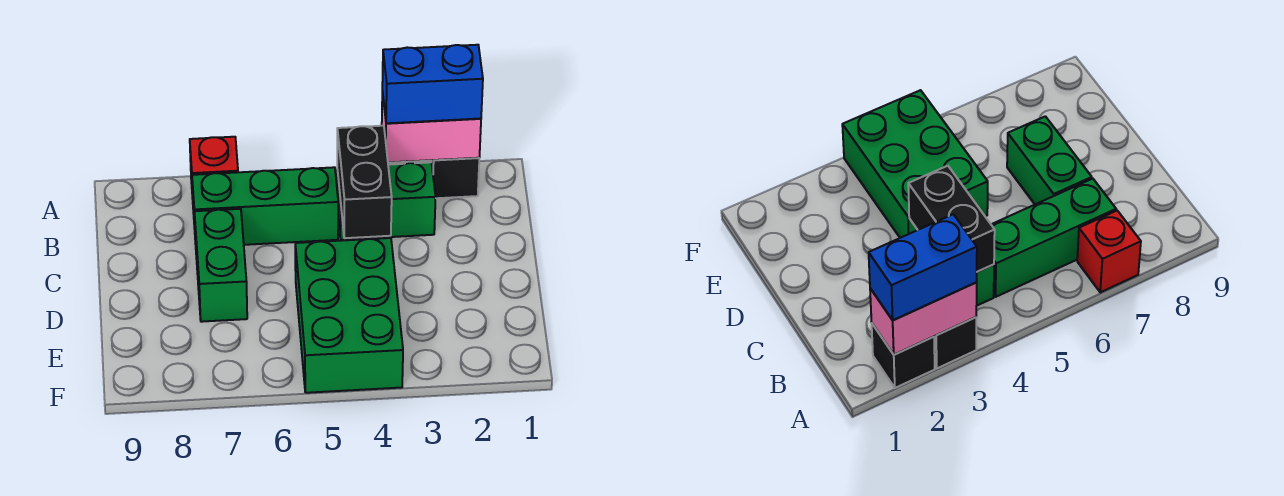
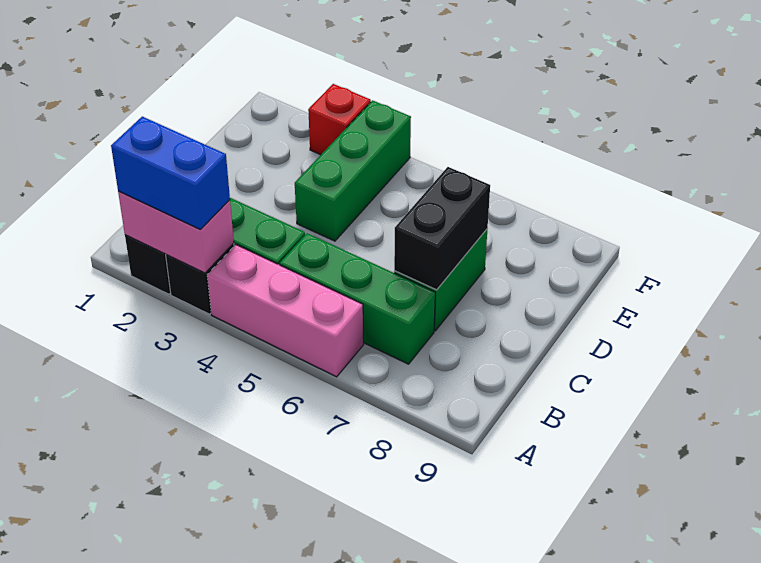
none -> pink brick A4:A6 level 1
red brick A7 level 1 -> red brick F3 level 1
black brick B4:C4 level 2 -> black brick C7:D7 level 2
green brick D4:F5 level 1 -> green brick D4:F4 level 1

